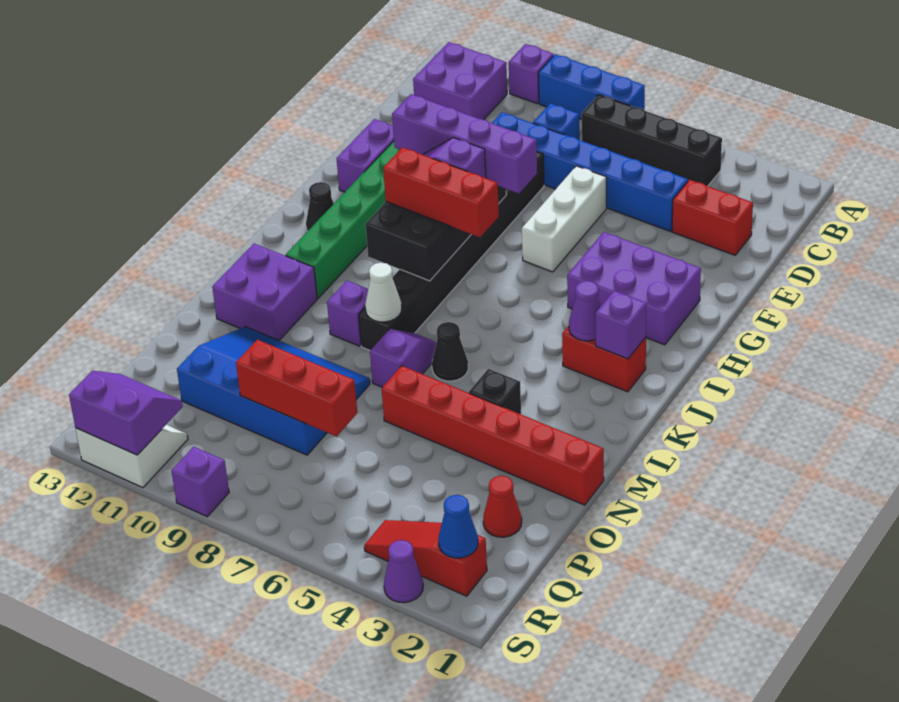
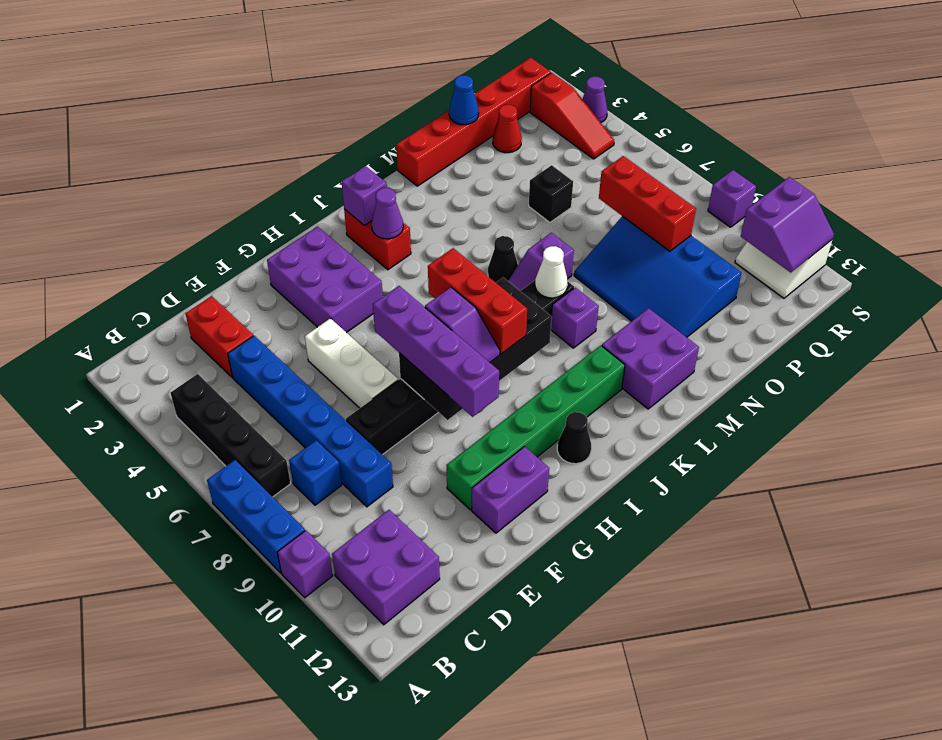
white brick E6:G6 level 1 -> white brick F5:F7 level 1
black brick M4 level 1 -> black brick O5 level 1
red brick N1:N6 level 1 -> red brick M1:R1 level 1
blue cone R2 level 2 -> blue cone O1 level 2
purple slope R11:S12 level 2 top S -> purple slope R11:S12 level 2 top 11

